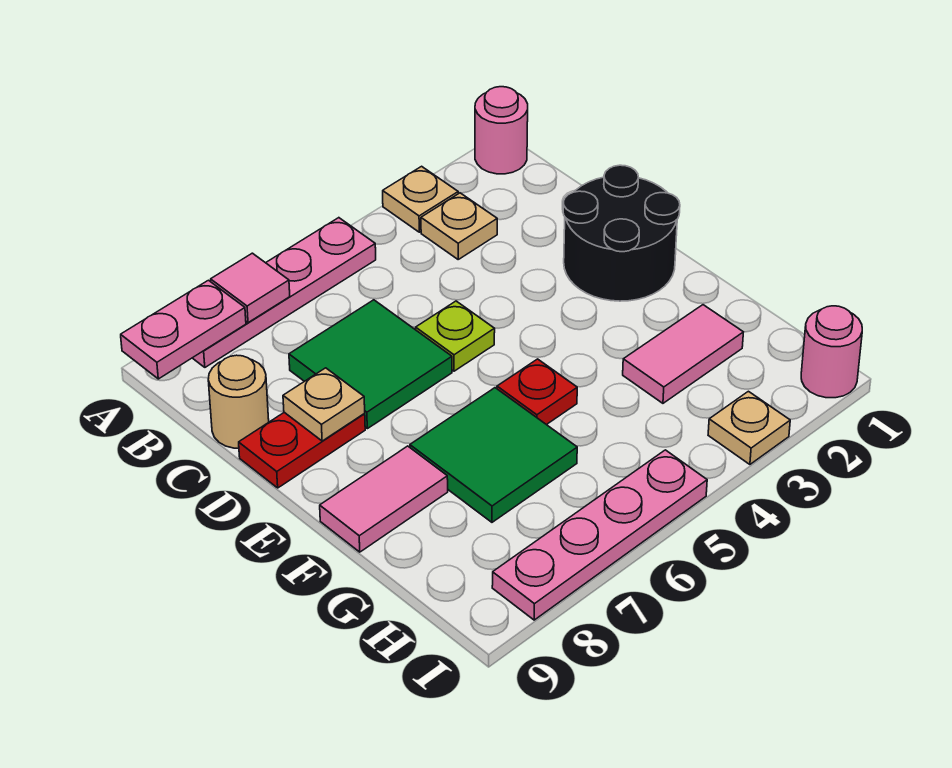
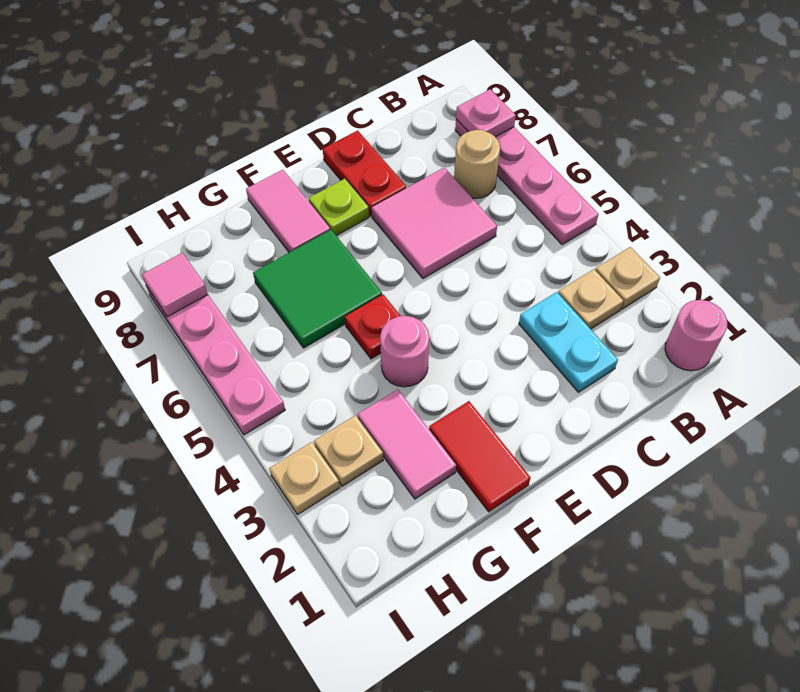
pink tile A7 level 2 -> pink tile I8 level 2
pink plate A8:A9 level 2 -> pink plate A8 level 2
none -> cyan plate C2:C3 level 1
green tile C6:D7 level 1 -> pink tile C6:D7 level 1
tan round brick C9 level 1 -> tan round brick B7 level 1
black round brick D1:E2 level 1 -> none
lime plate D5 level 1 -> lime plate E8 level 1
tan plate D8 level 2 -> tan plate H3 level 1
none -> red tile F1:F2 level 1
pink round brick I1 level 1 -> pink round brick F4 level 1

